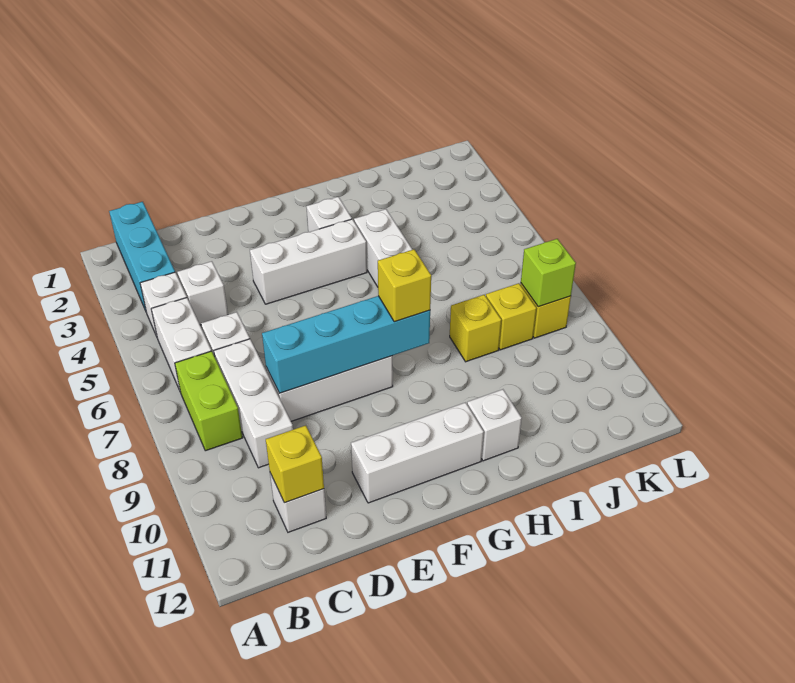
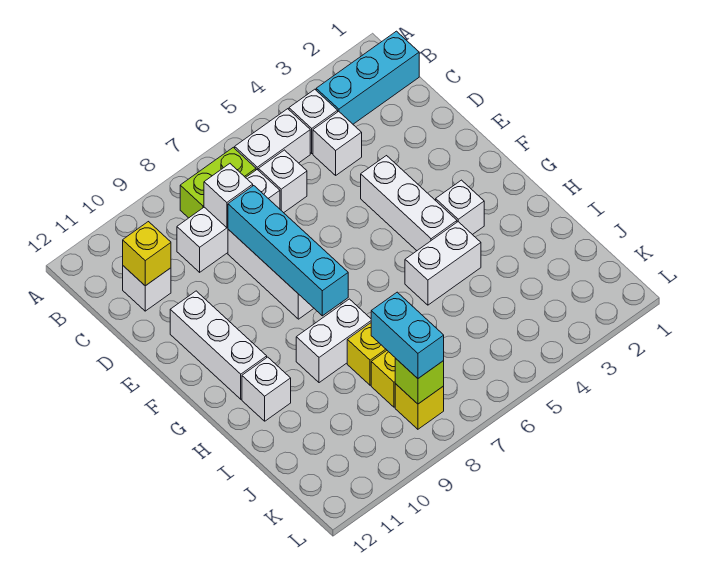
none -> white brick C8 level 2
yellow brick G8 level 3 -> none
none -> white brick H8:H9 level 1
none -> cyan brick J8:K8 level 3

